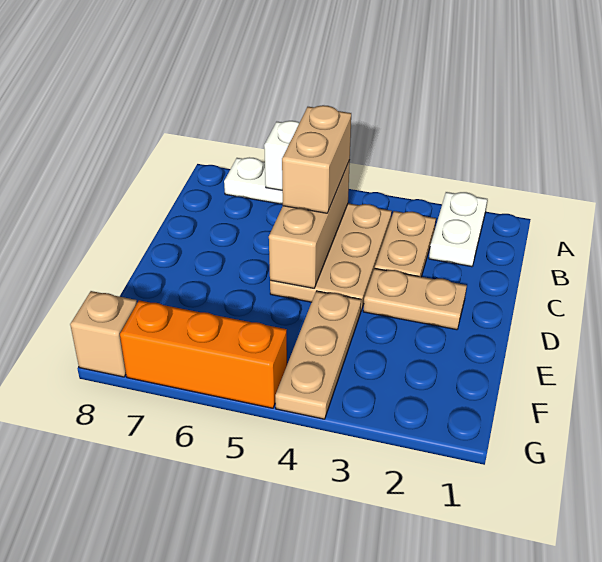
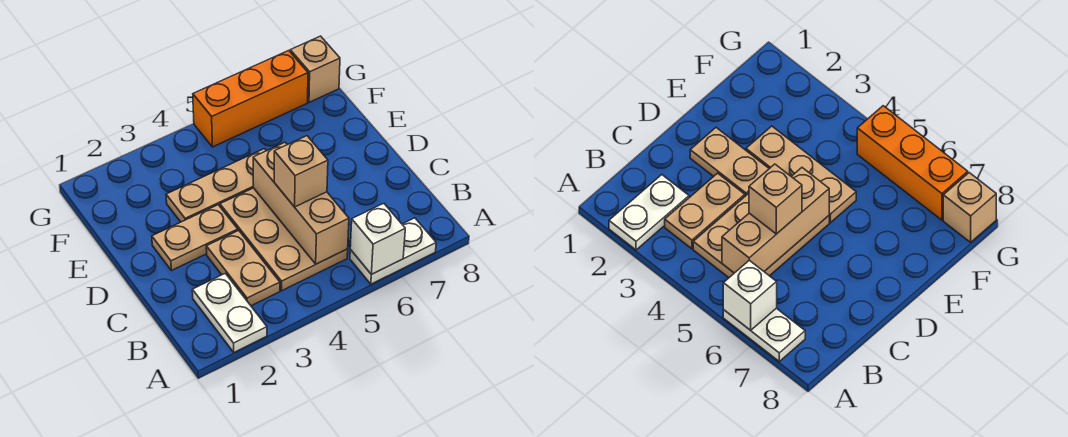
tan brick B5:C5 level 3 -> tan brick C5 level 3
tan plate E4:G4 level 1 -> tan plate E3:E5 level 1

